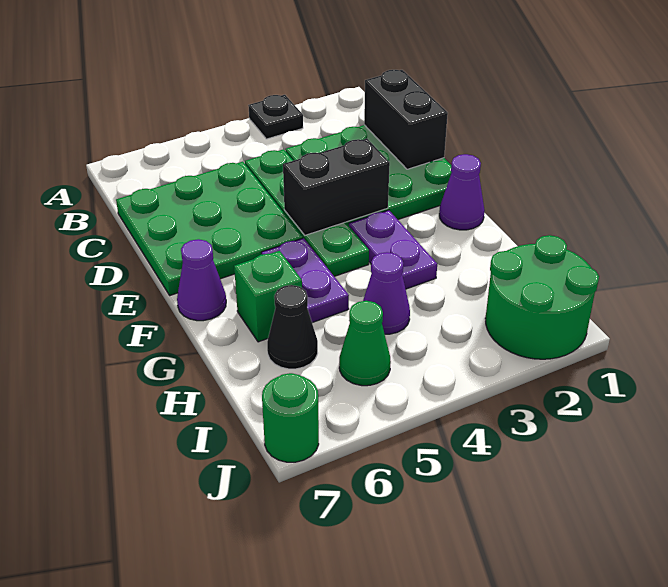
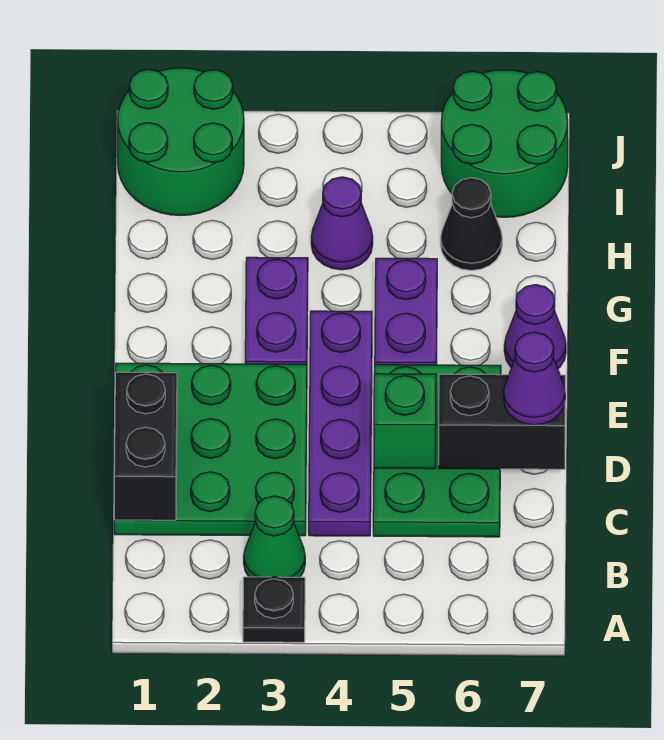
green plate C4:F4 level 1 -> purple plate C4:F4 level 1
green plate C5:E7 level 1 -> green plate C5:E6 level 1
black brick E3:E4 level 2 -> black brick D6:D7 level 2
purple cone F1 level 1 -> purple cone D7 level 3
green brick G6 level 1 -> green brick D5 level 2
green cone I5 level 1 -> green cone B3 level 1
green round brick J7 level 1 -> green round brick I6:J7 level 1

